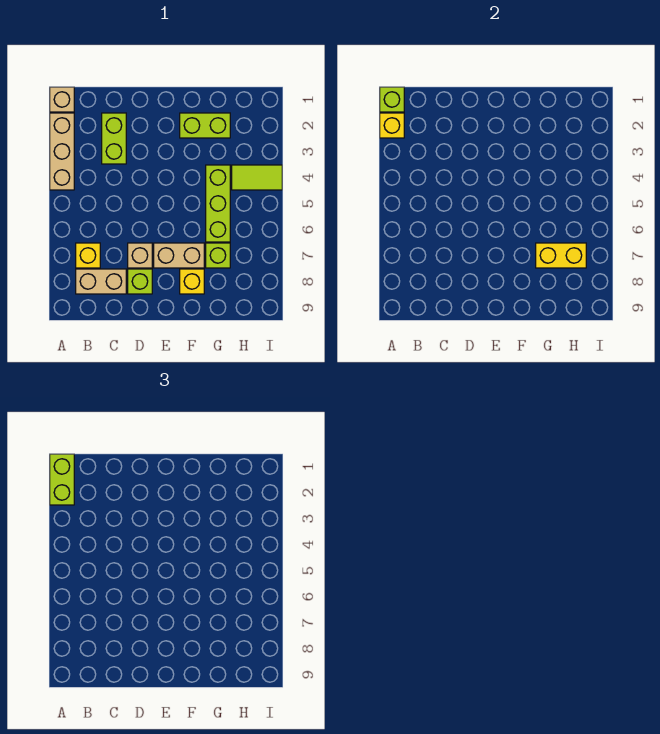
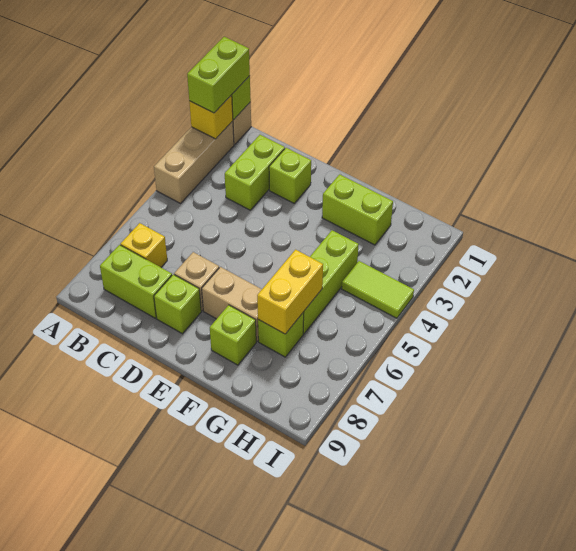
tan brick B8:C8 level 1 -> lime brick B8:C8 level 1
none -> lime brick D2 level 1
yellow brick F8 level 1 -> lime brick F8 level 1
yellow brick G7:H7 level 2 -> yellow brick G6:G7 level 2

